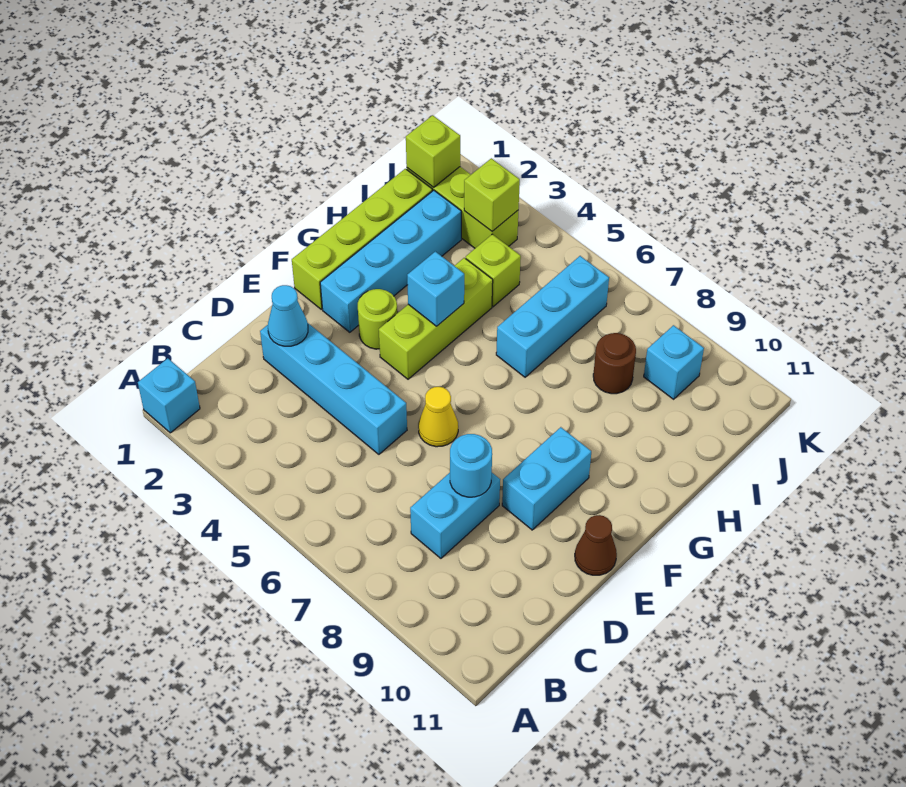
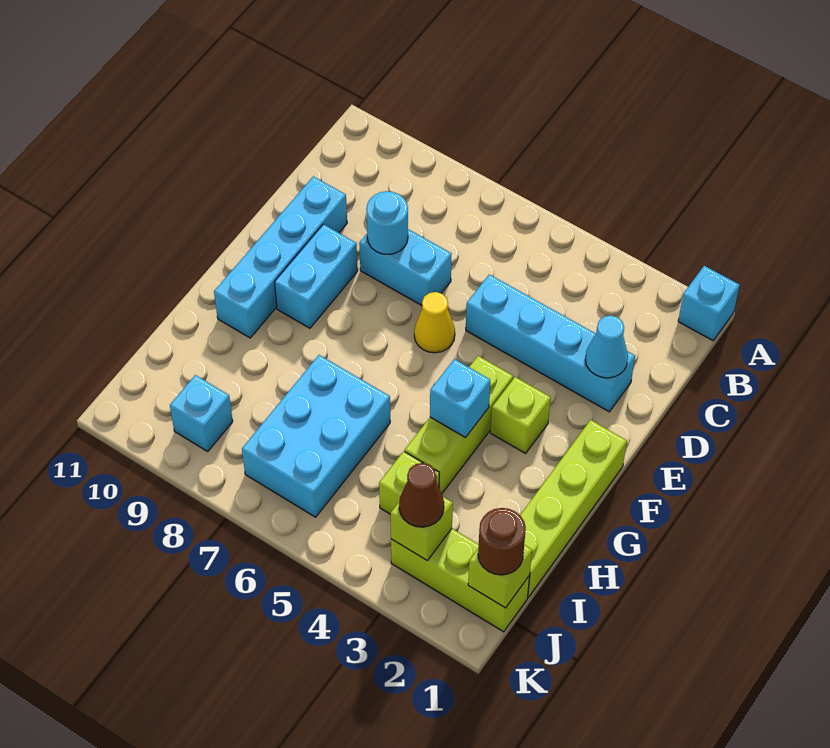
cyan brick C8:D8 level 1 -> cyan brick D7:D8 level 1
brown cone E11 level 1 -> brown cone J3 level 3
cyan brick F2:I2 level 1 -> cyan brick D10:G10 level 1
lime round brick F3 level 1 -> lime brick F3 level 1
cyan brick H6:J6 level 1 -> cyan brick H6:J7 level 1
brown round brick I8 level 1 -> brown round brick J1 level 3

